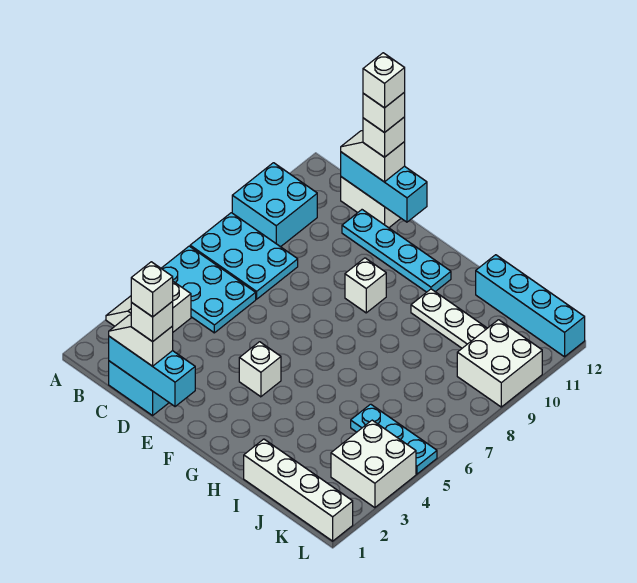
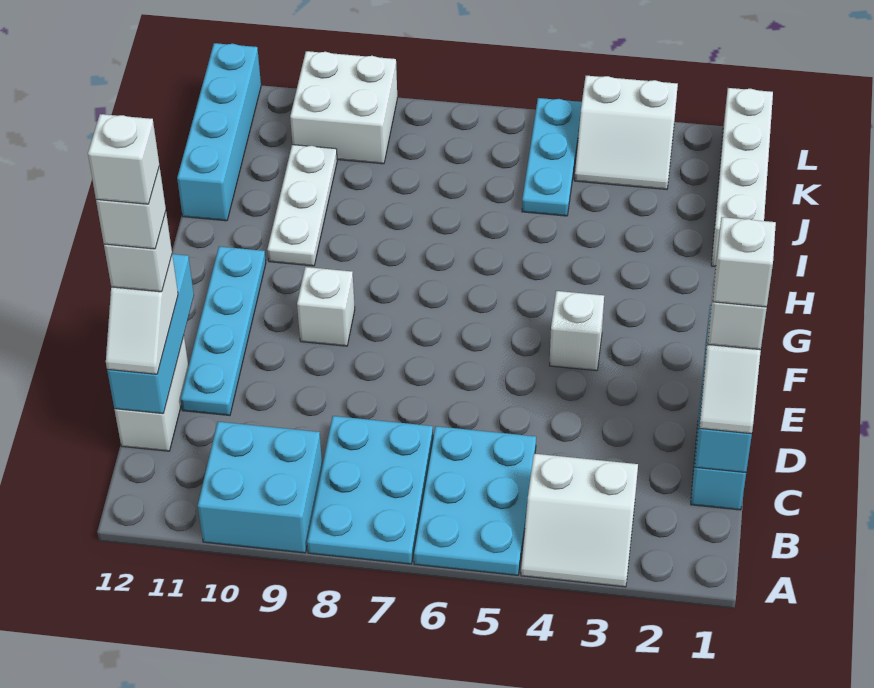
white brick K3:L4 level 1 -> white slope K3:L4 level 1 top L

